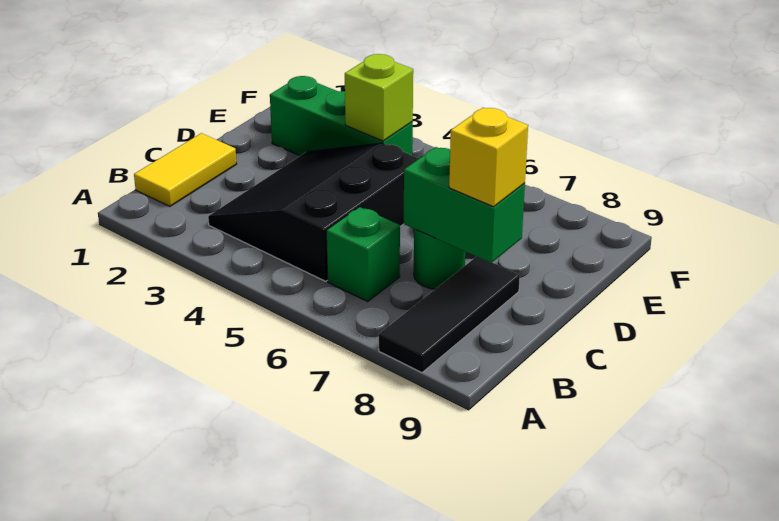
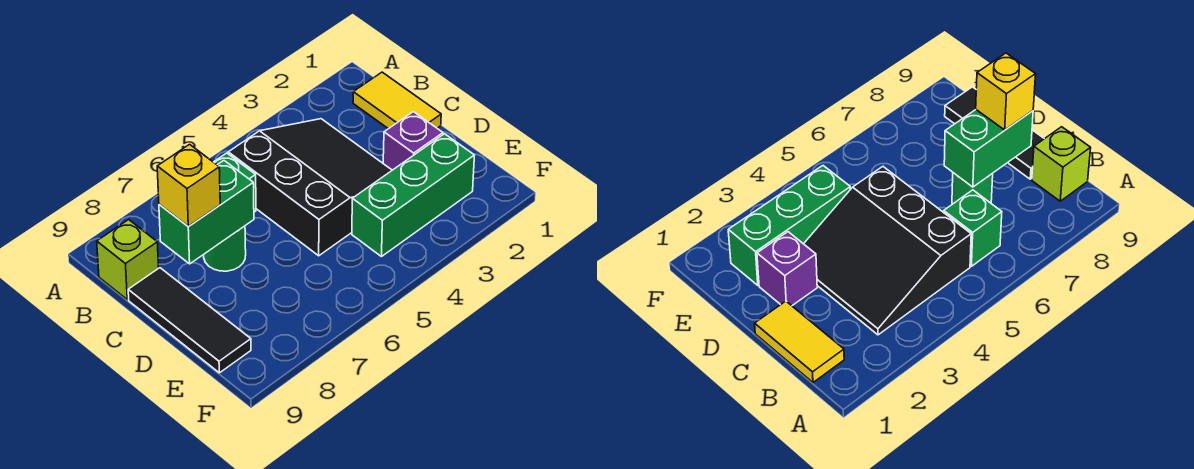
black tile A8:C8 level 1 -> black tile C9:E9 level 1
none -> purple brick D2 level 1
lime brick E4 level 2 -> lime brick B9 level 1

